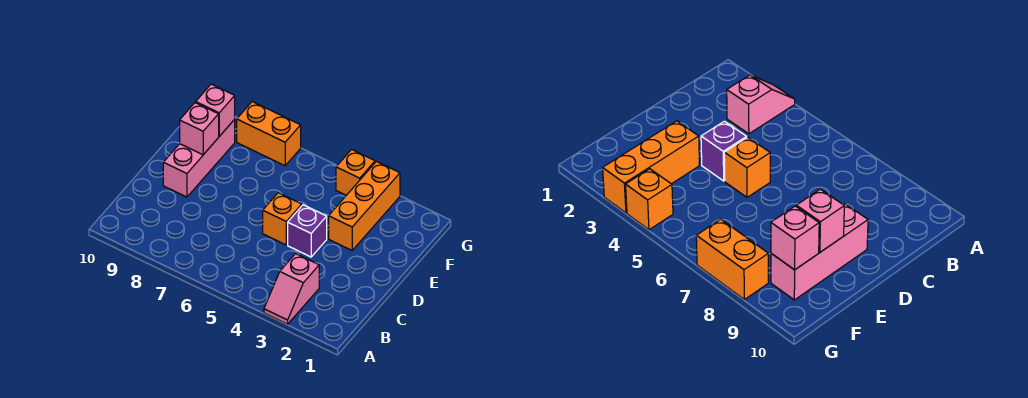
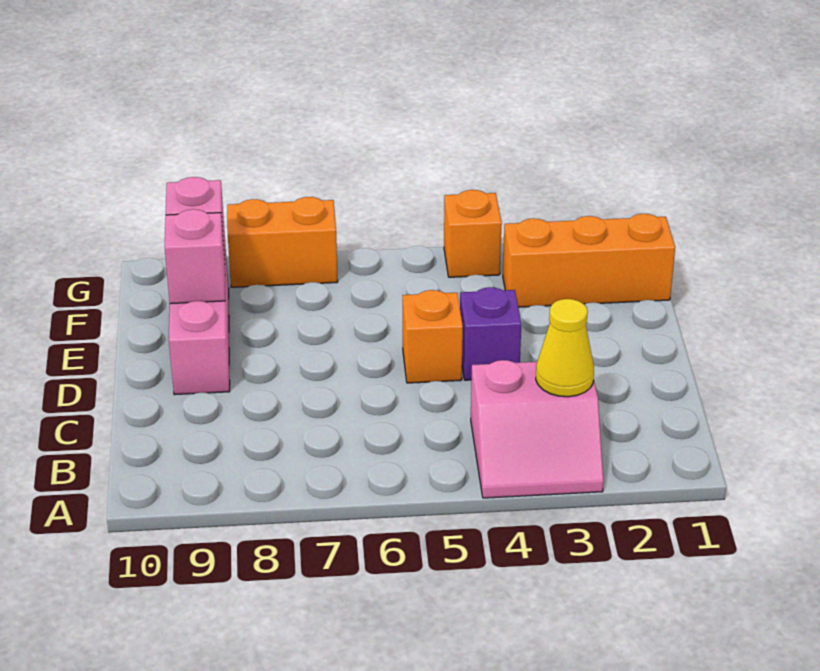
pink slope A3:B3 level 1 top B -> pink slope A3:B4 level 1 top B
none -> yellow cone B3 level 2
orange brick E3:G3 level 1 -> orange brick F1:F3 level 1

